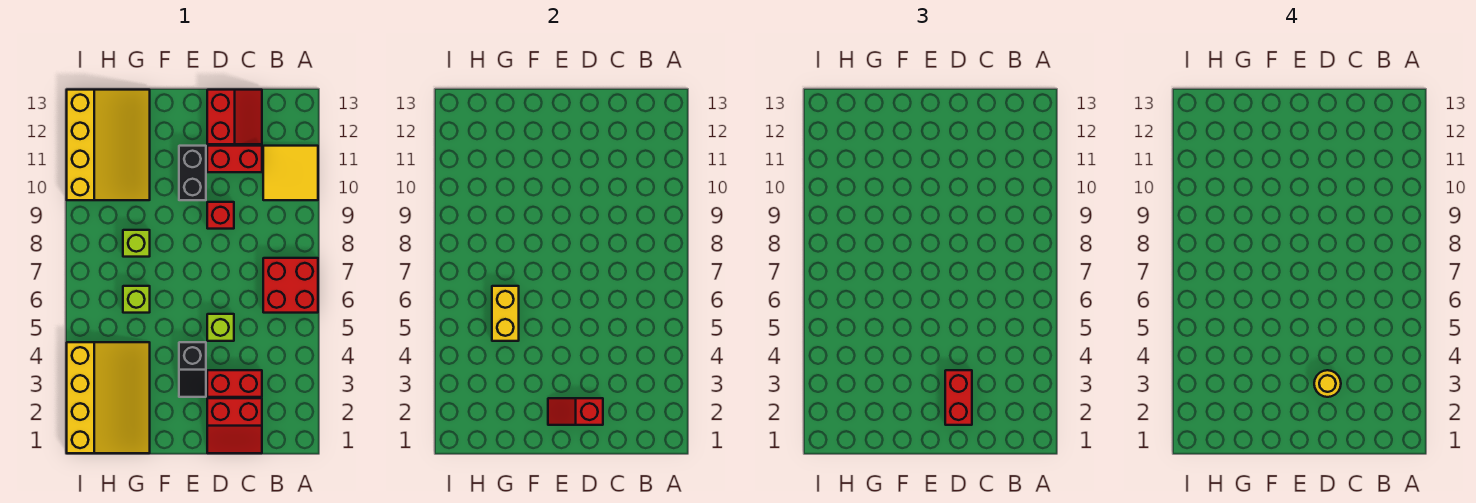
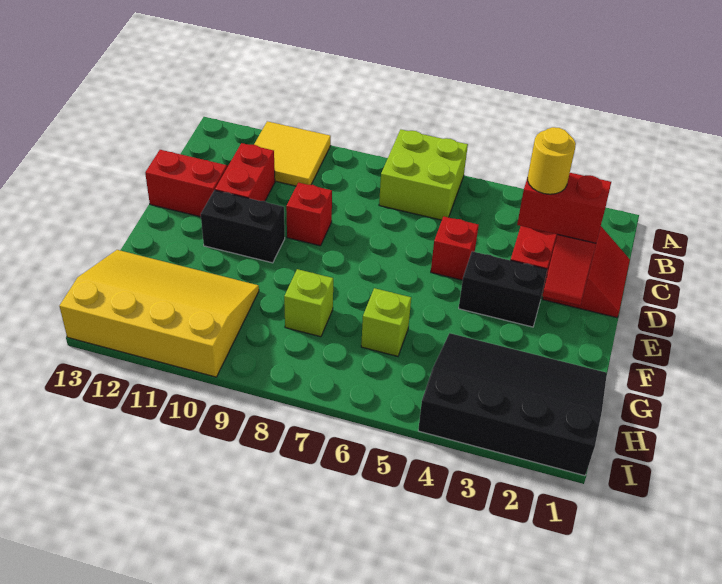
red brick A6:B7 level 1 -> lime brick A6:B7 level 1
lime brick D5 level 1 -> red brick D5 level 1
black slope E3:E4 level 1 top 4 -> black brick E3:E4 level 1
yellow slope G1:I4 level 1 top I -> black slope G1:I4 level 1 top I
yellow brick G5:G6 level 2 -> none

